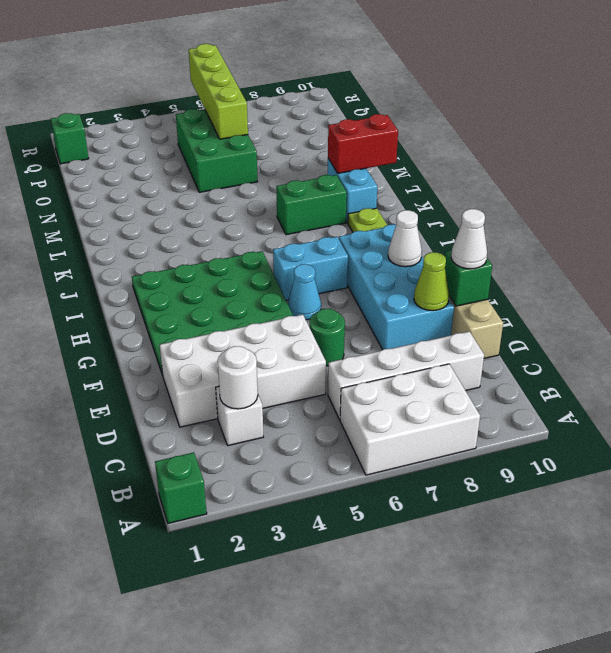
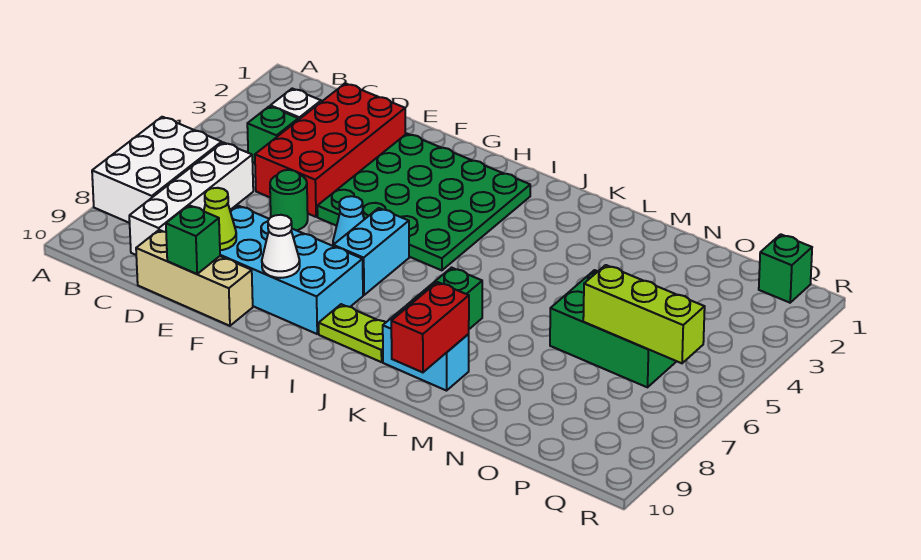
green brick A1 level 1 -> green brick C4 level 1
white round brick C3 level 2 -> none
white brick D2:E5 level 1 -> red brick D2:E5 level 1
white cone E10 level 3 -> none
lime brick O6:R6 level 2 -> lime brick O6:Q6 level 2

